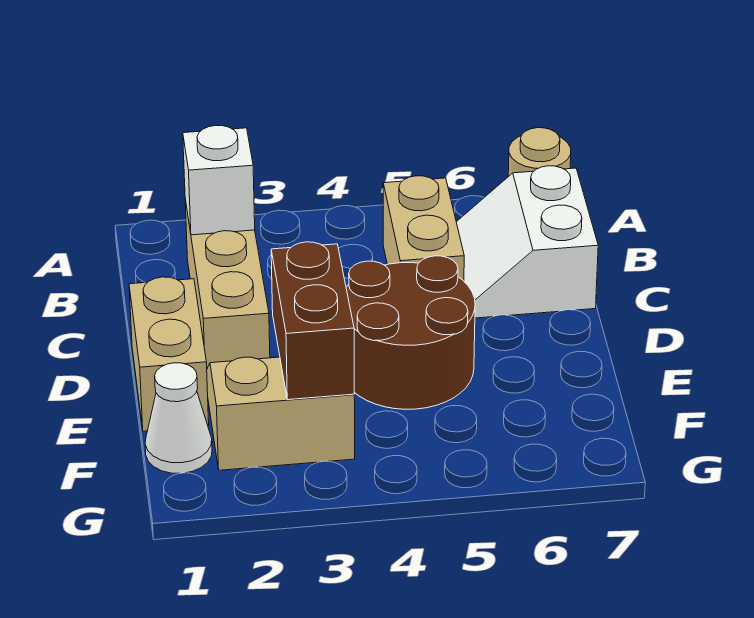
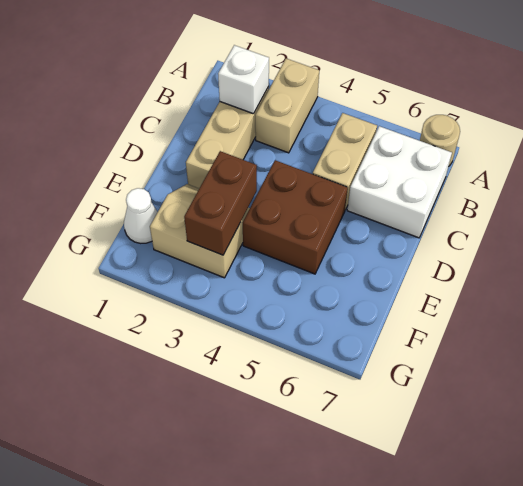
white slope B6:C7 level 1 top 7 -> white brick B6:C7 level 1
tan brick D1:E1 level 1 -> tan brick A3:B3 level 1
brown round brick D4:E5 level 1 -> brown brick D4:E5 level 1

